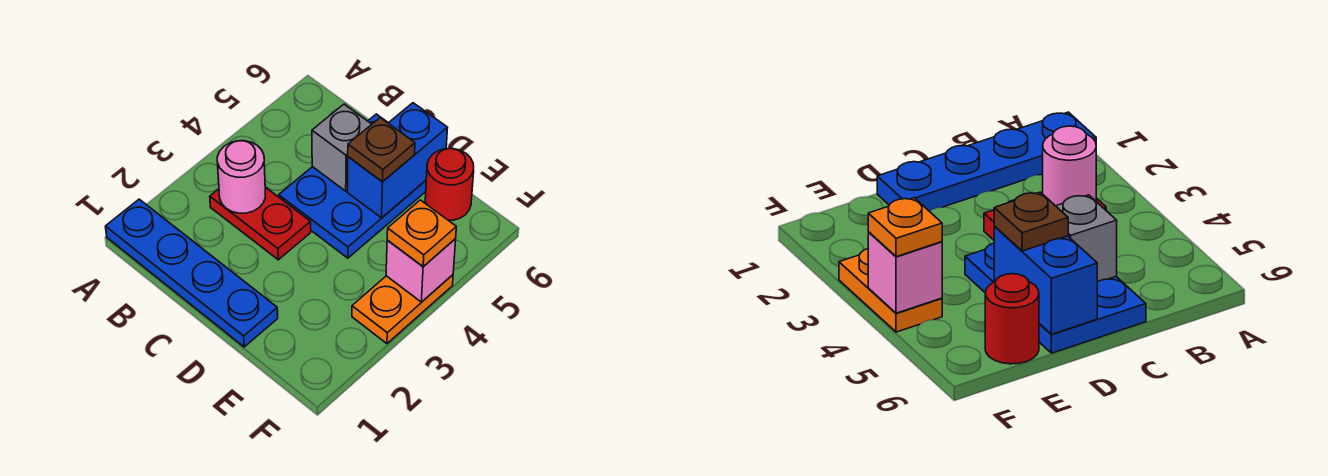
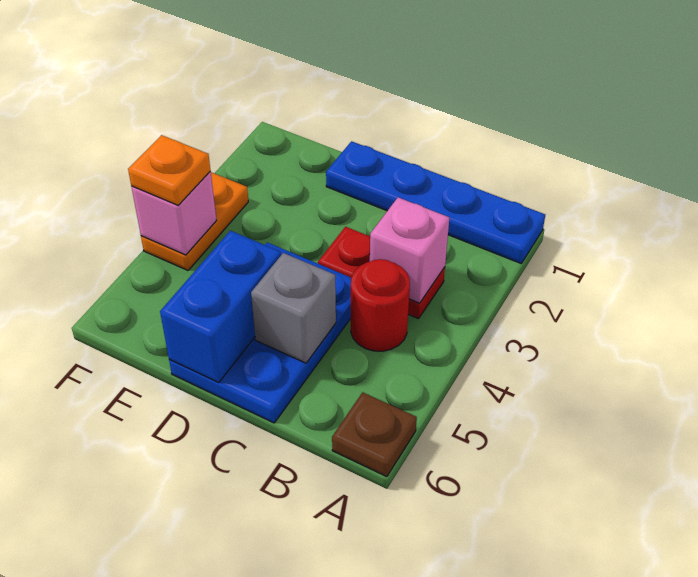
pink round brick B3 level 2 -> pink brick B3 level 2
brown plate D5 level 3 -> brown plate A6 level 1
red round brick E6 level 1 -> red round brick B4 level 1

